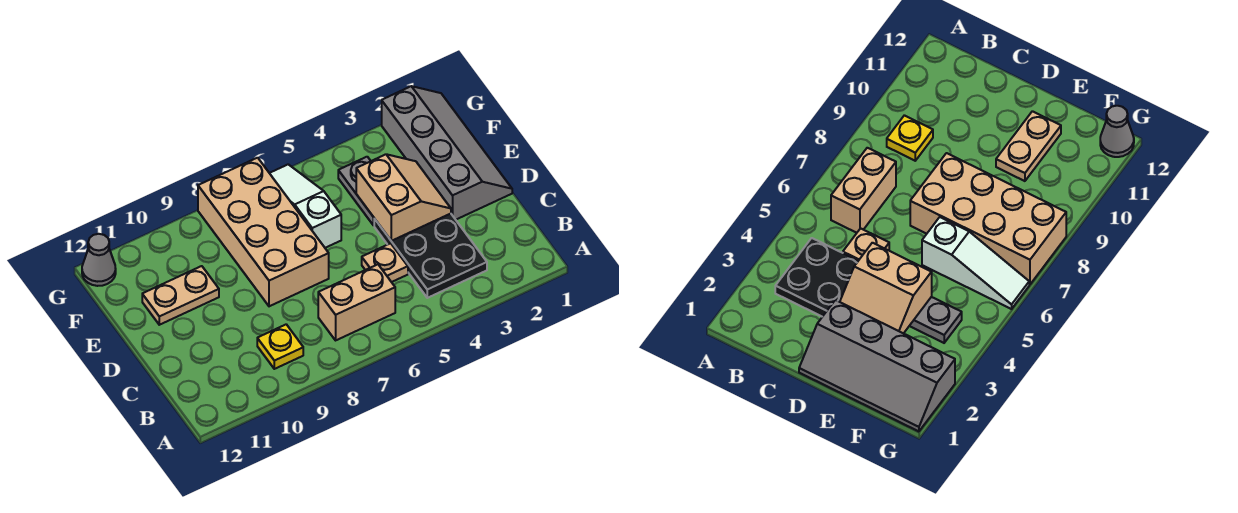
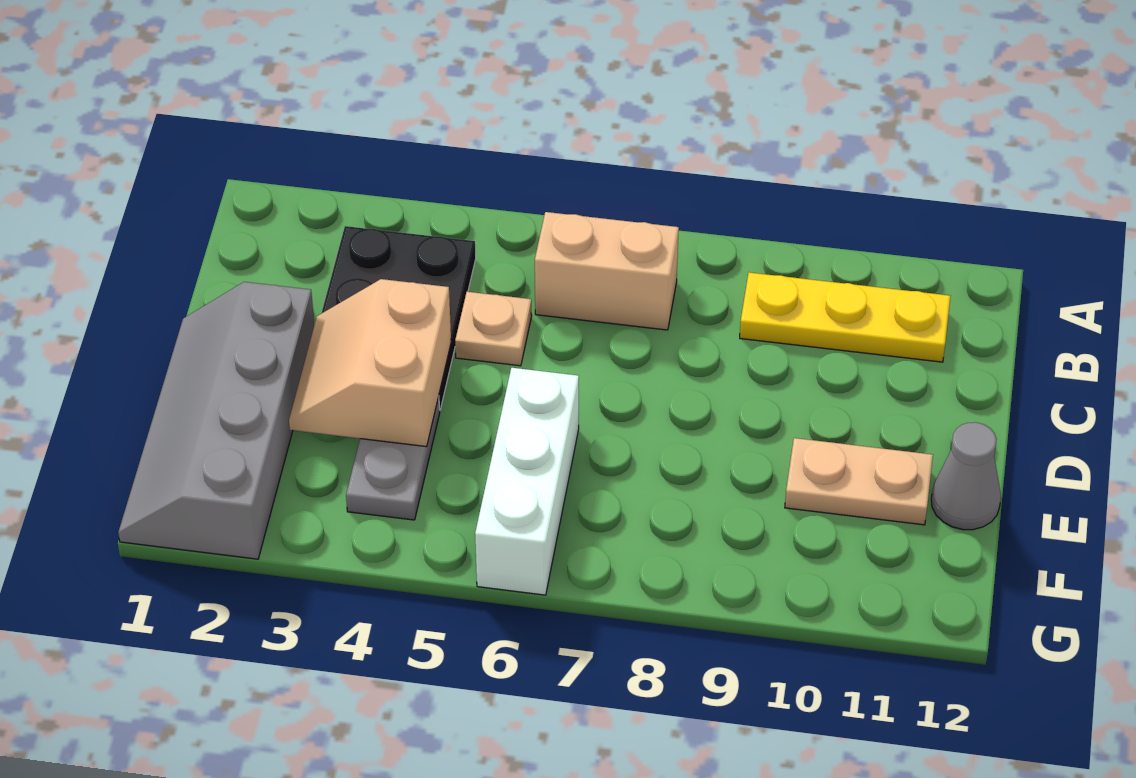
yellow plate B9 level 1 -> yellow plate B9:B11 level 1
tan brick D7:G8 level 1 -> none
white slope E6:G6 level 1 top E -> white brick E6:G6 level 1
grey cone G12 level 1 -> grey cone E12 level 1

